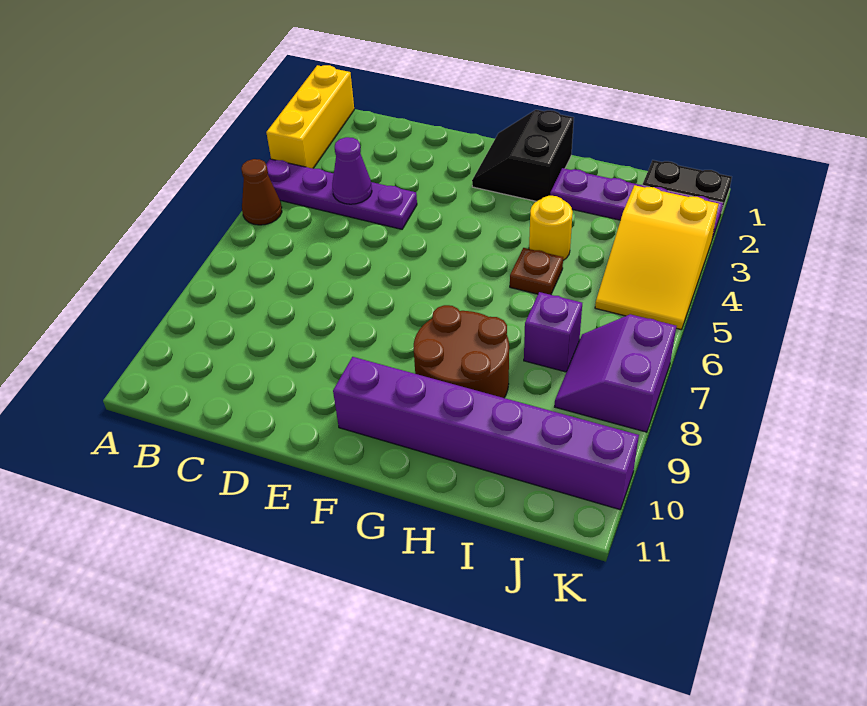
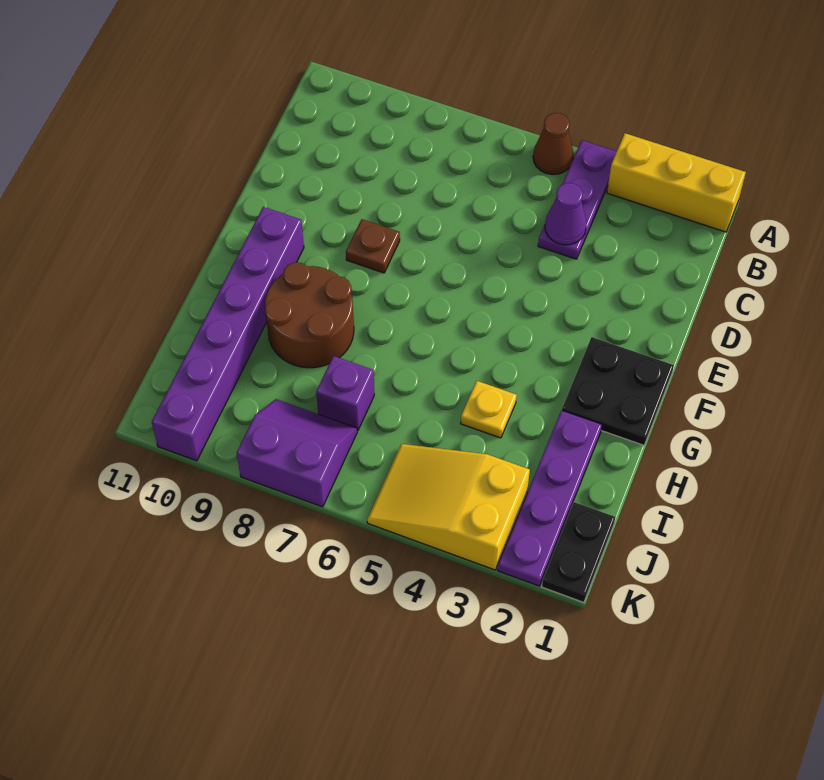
purple plate A4:D4 level 1 -> purple plate A4:C4 level 1
black slope F1:G2 level 1 top G -> black plate F1:G2 level 1
yellow round brick H4 level 1 -> yellow plate H4 level 1
brown plate H5 level 1 -> brown plate E8 level 1

